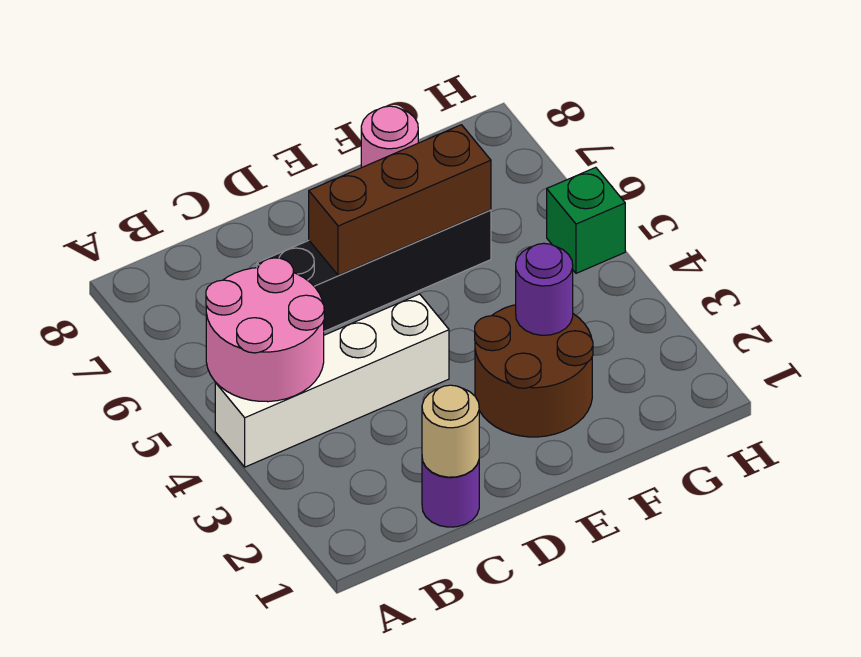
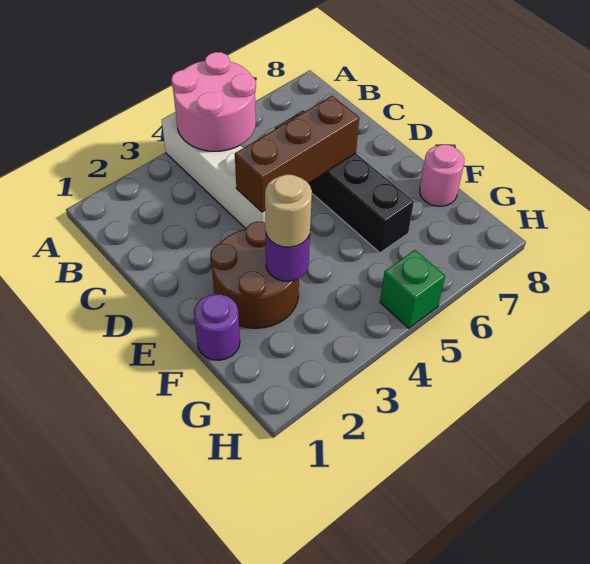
purple round brick C1 level 1 -> purple round brick F1 level 1
tan round brick C1 level 2 -> tan round brick F3 level 3
brown brick D6:F6 level 2 -> brown brick D4:D6 level 2

